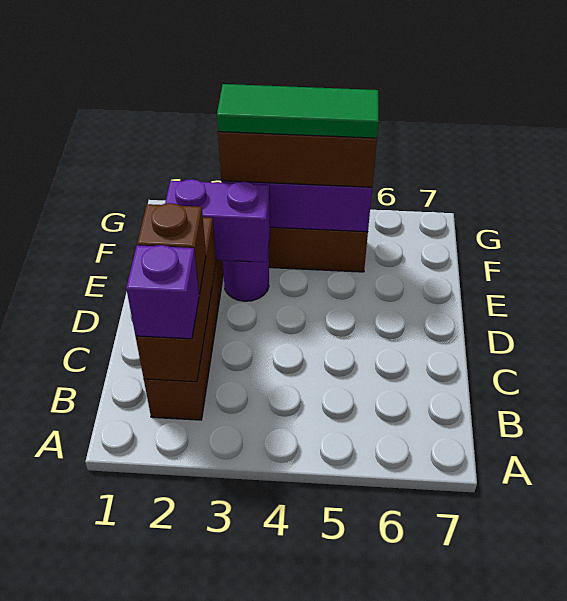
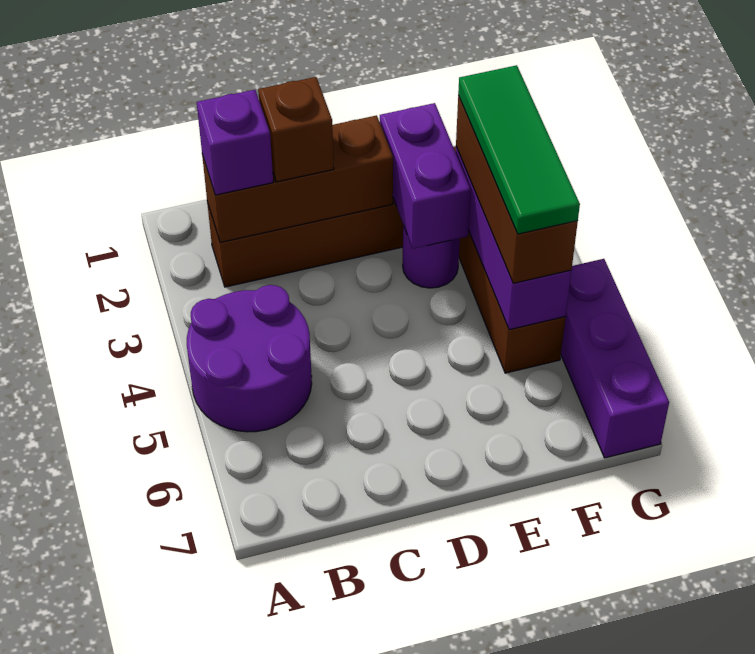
none -> purple round brick A4:B5 level 1
none -> purple brick G5:G7 level 1

